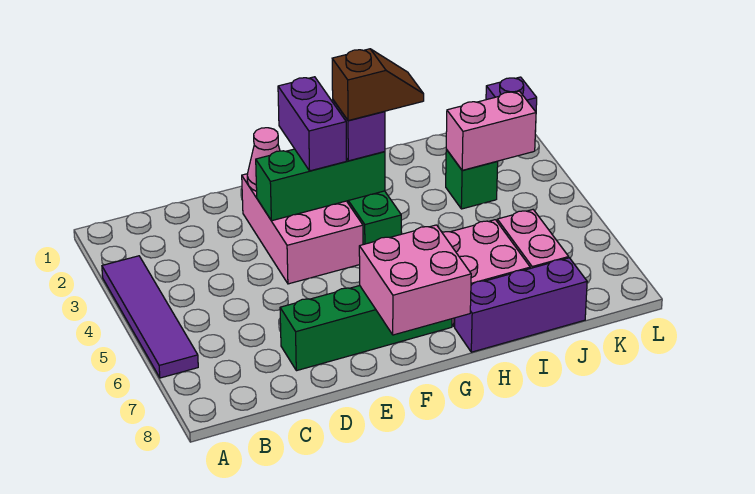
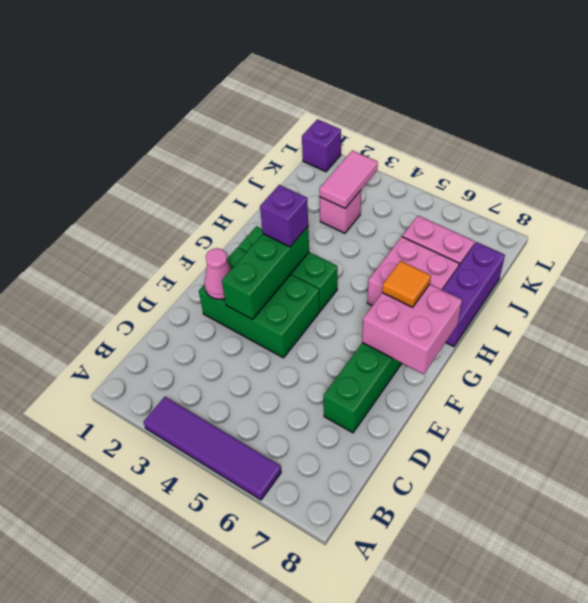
pink brick E2:F4 level 1 -> green brick E2:F4 level 1
purple brick F2:F3 level 3 -> none
brown slope G3:H3 level 4 top G -> none
none -> orange tile G7 level 3
green brick J3 level 1 -> pink brick J3 level 1
pink brick J3:K3 level 2 -> pink tile J3:K3 level 2

